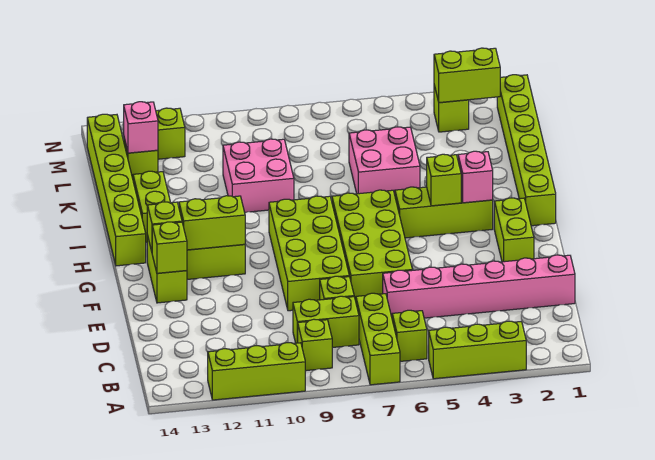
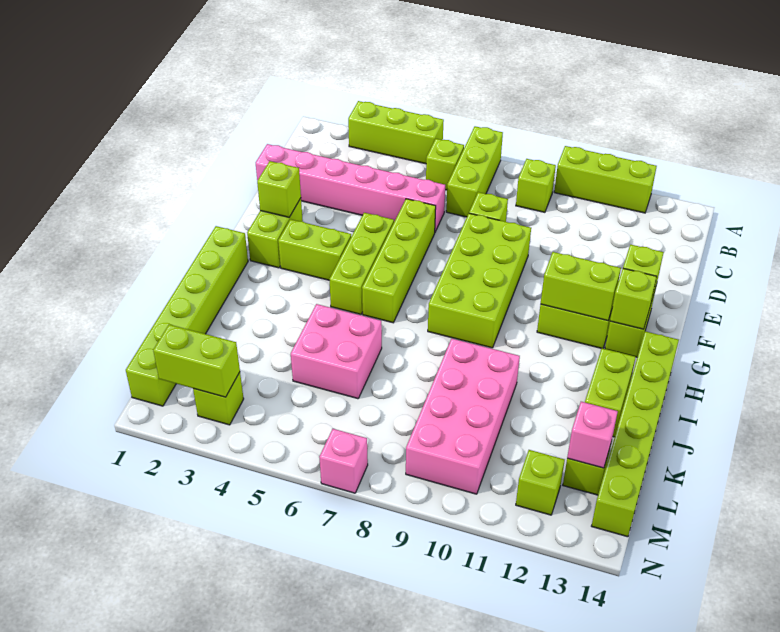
lime brick C8:C9 level 1 -> lime brick G3:G4 level 1
lime brick E6:H7 level 1 -> lime brick E6:H6 level 1
lime brick H3:H5 level 1 -> lime brick F5:H5 level 1
pink brick H3 level 2 -> pink brick N7 level 1
lime brick H4 level 2 -> lime brick F2 level 2
pink brick J9:K10 level 1 -> pink brick J9:M10 level 1

